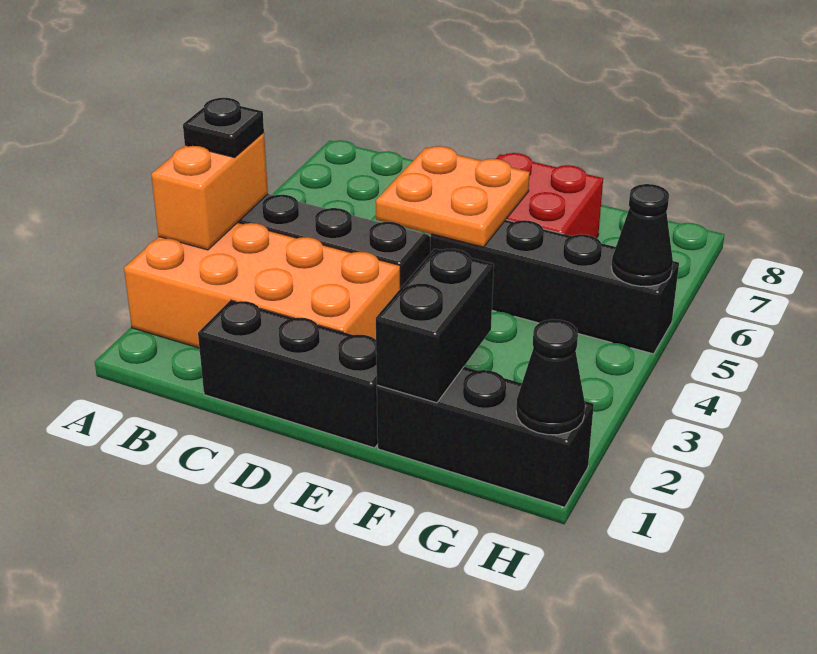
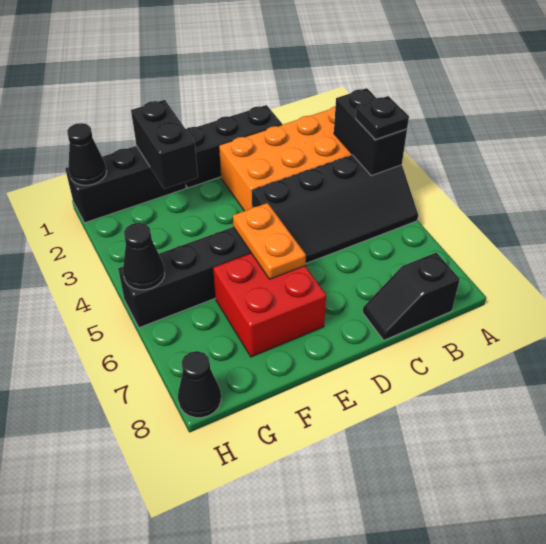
orange brick A3:A4 level 2 -> black brick A3:A4 level 2
none -> black slope B8:C8 level 1 top B
orange plate D5:E6 level 2 -> orange plate E5:E6 level 2
none -> black cone H8 level 1

